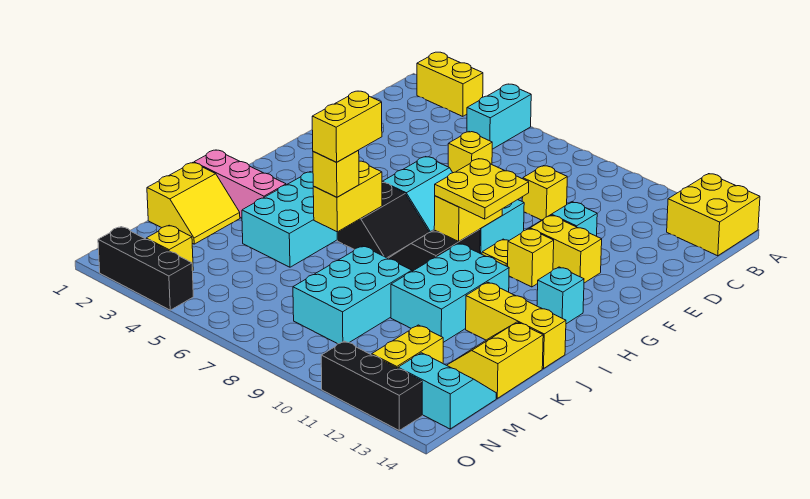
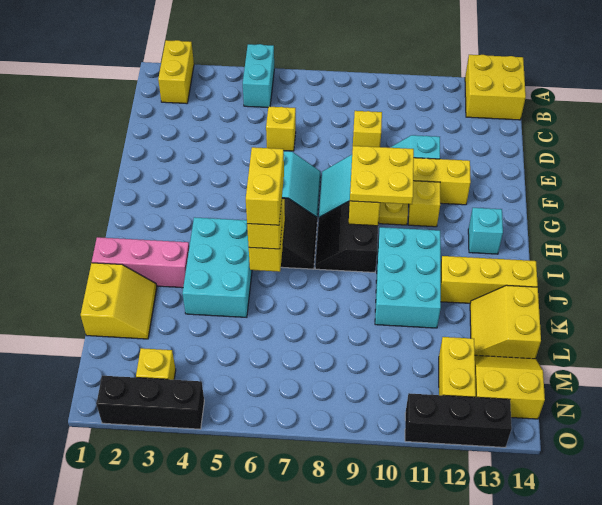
yellow brick A2:A3 level 1 -> yellow brick A2:B2 level 1
cyan brick K8:M9 level 1 -> none
cyan slope M13:N14 level 1 top N -> yellow slope M13:N14 level 1 top N

